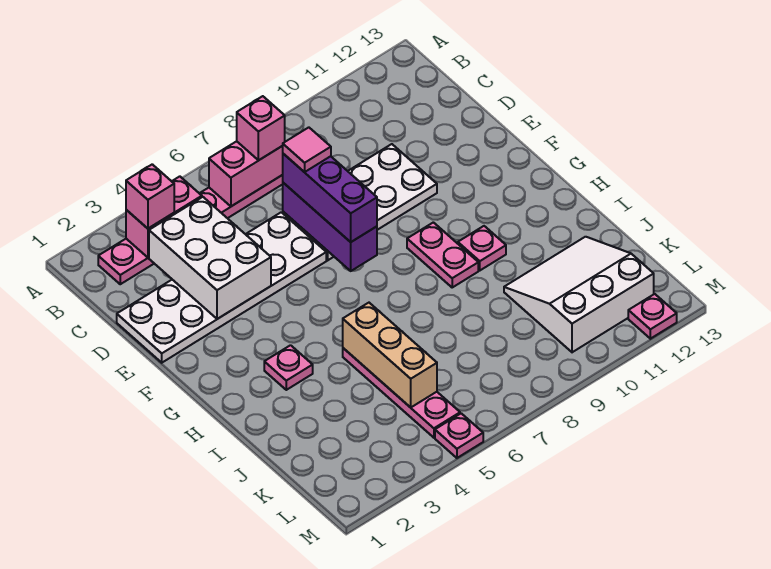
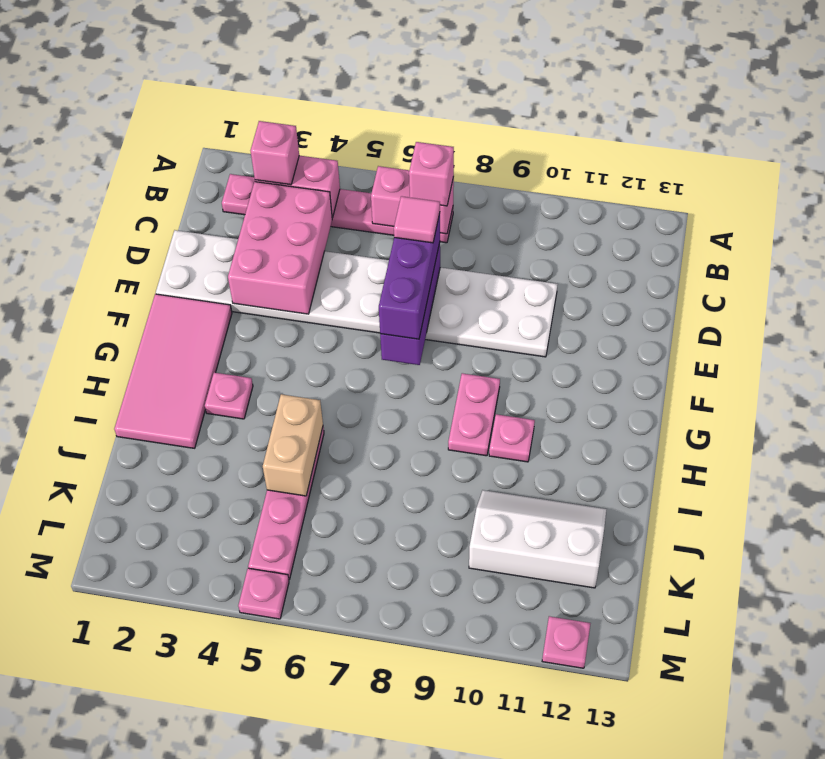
white brick C3:E4 level 2 -> pink brick C3:E4 level 2
none -> pink tile F1:I2 level 1
tan brick I5:K5 level 2 -> tan brick I5:J5 level 2
white slope J10:L12 level 1 top L -> white slope J10:K12 level 1 top K

